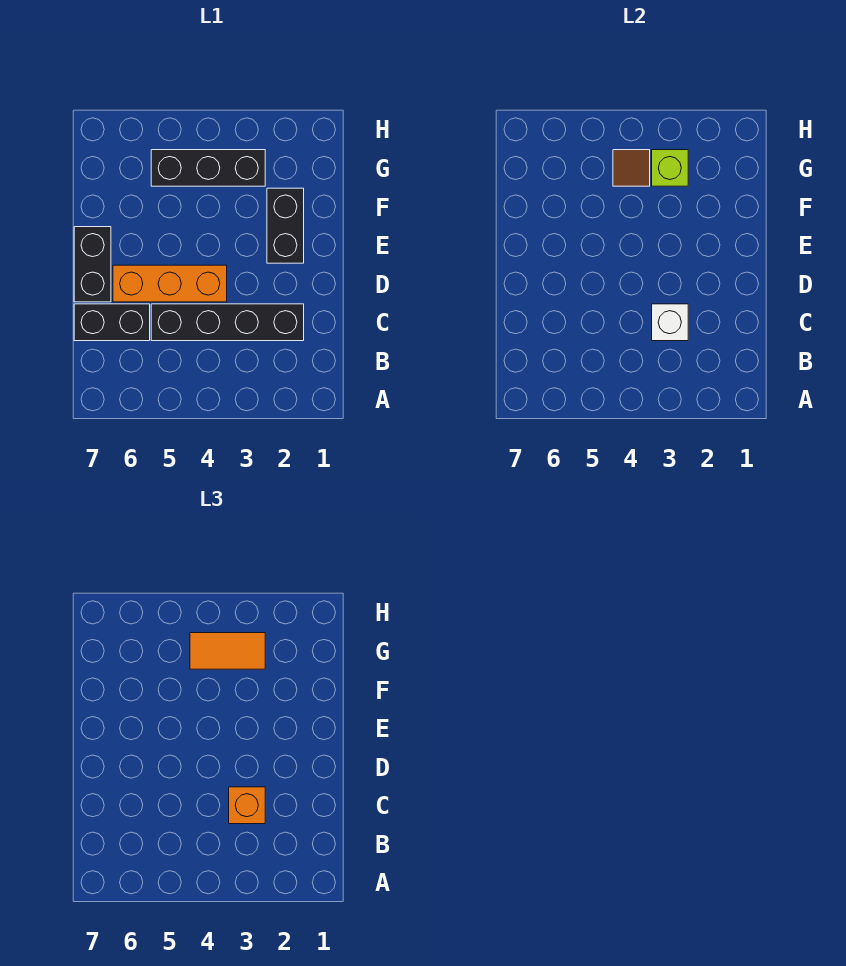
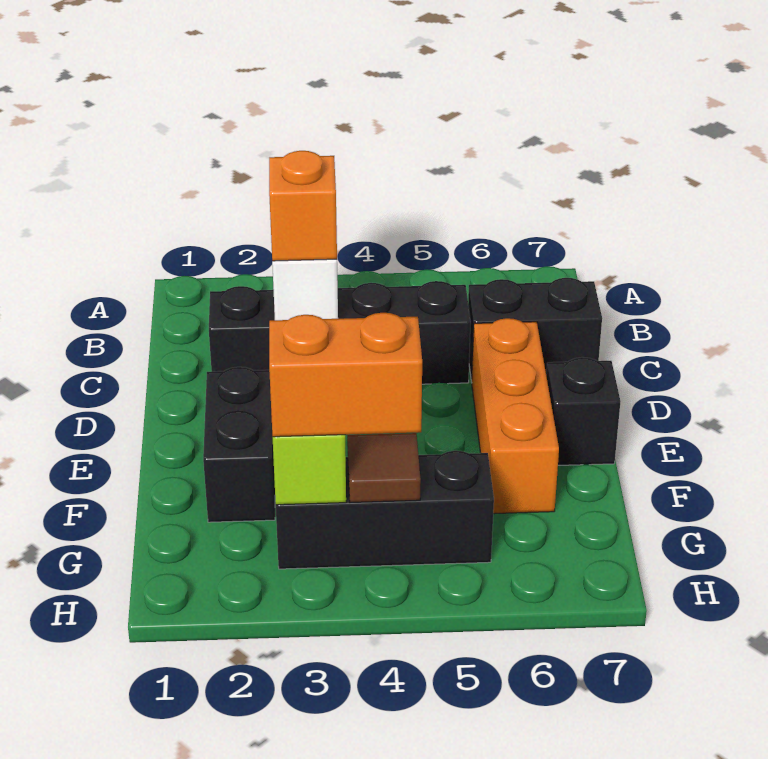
orange brick D4:D6 level 1 -> orange brick D6:F6 level 1
black brick D7:E7 level 1 -> black brick E7 level 1
orange tile G3:G4 level 3 -> orange brick G3:G4 level 3

